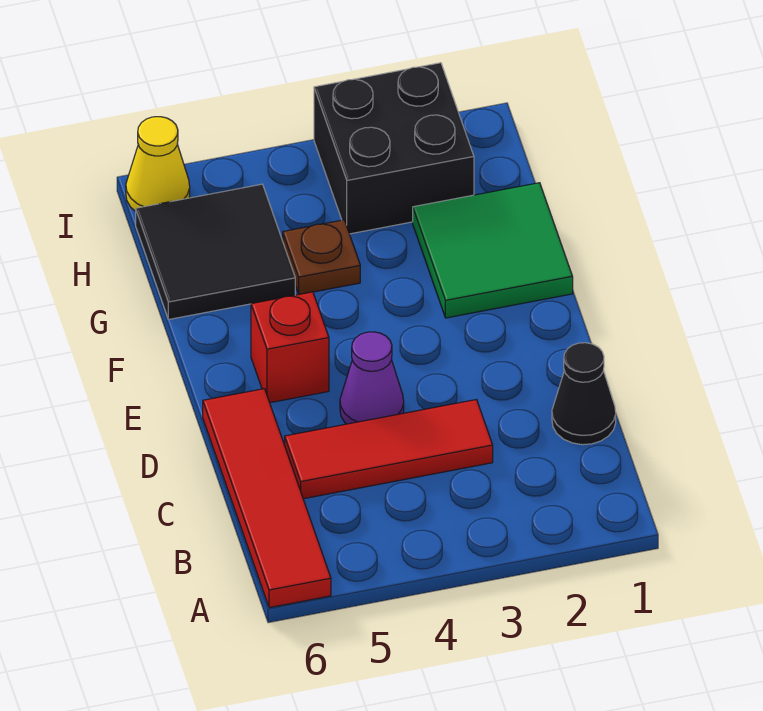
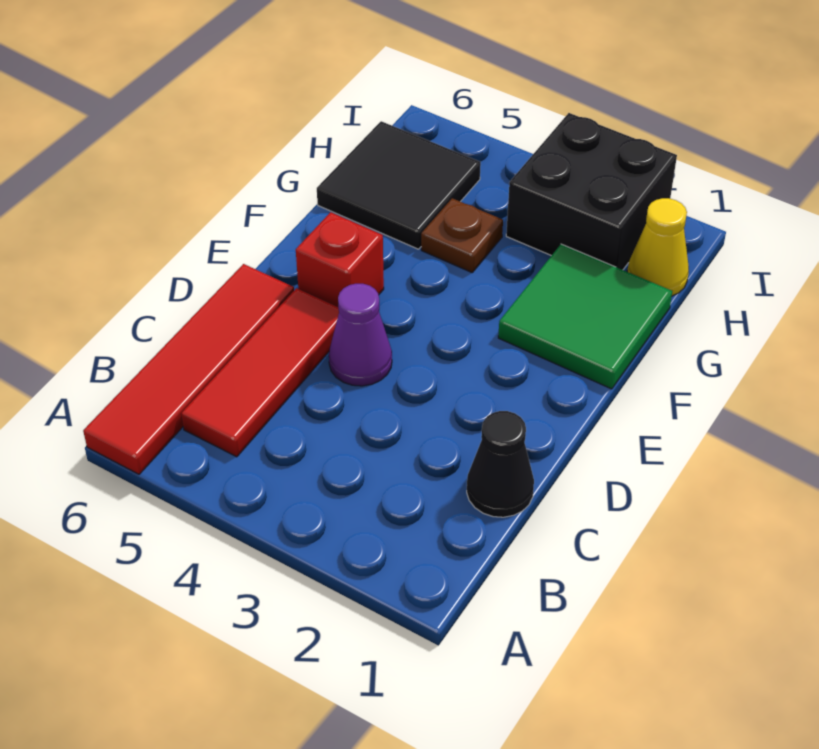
red tile C3:C5 level 1 -> red tile B5:D5 level 1
yellow cone I6 level 1 -> yellow cone H1 level 1

